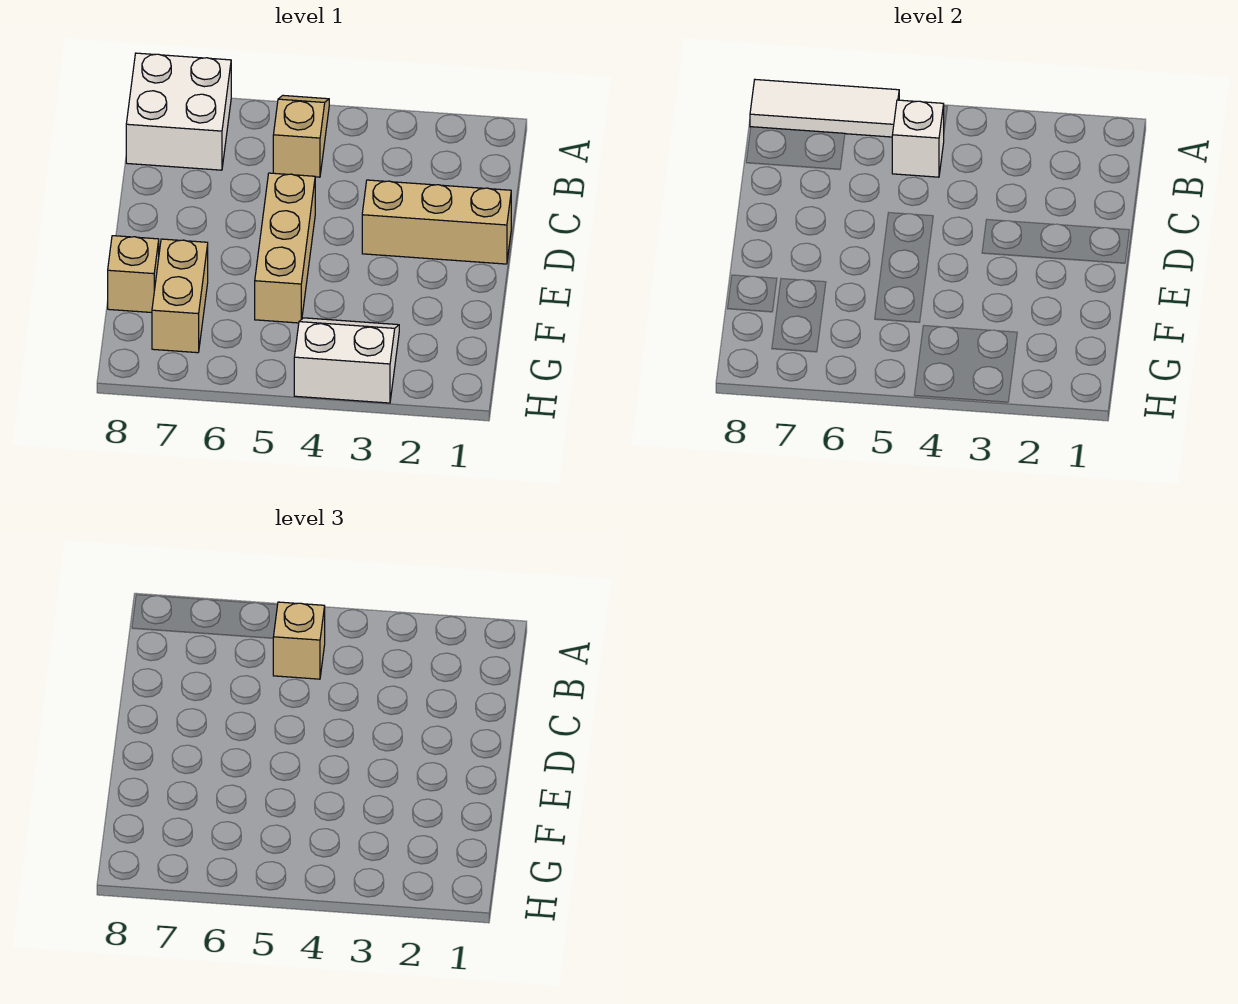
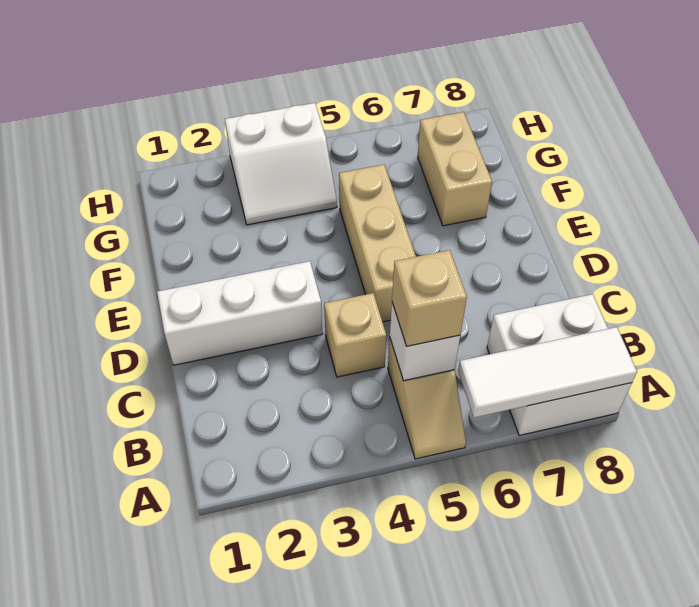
tan brick D1:D3 level 1 -> white brick D1:D3 level 1
tan brick F8 level 1 -> tan brick C4 level 1

